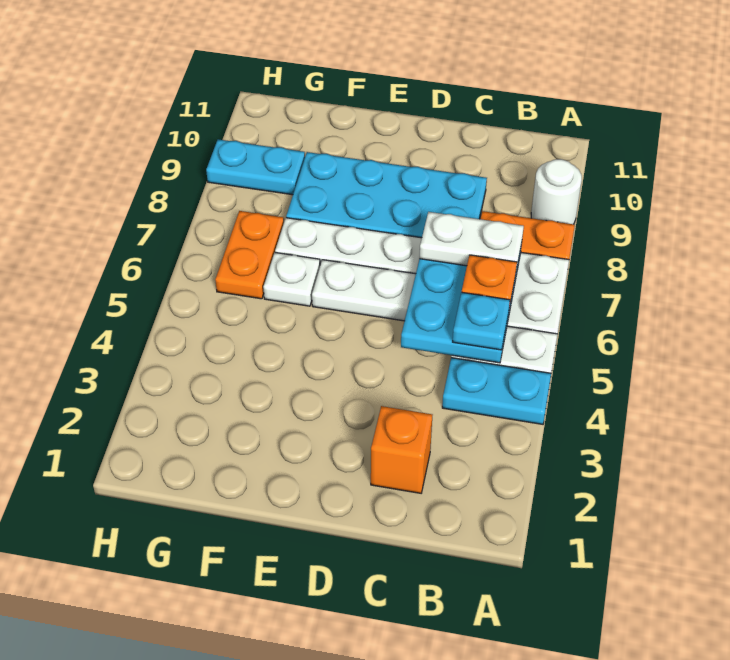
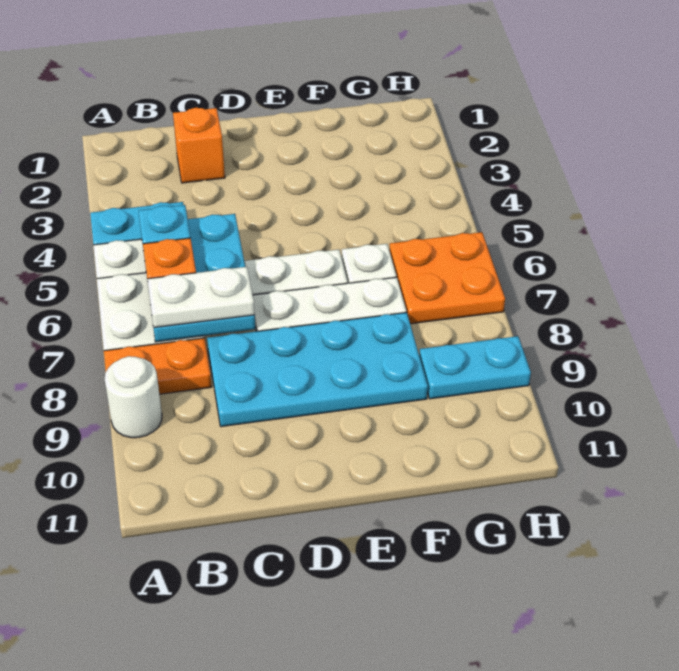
orange plate G6:G7 level 1 -> orange plate G6:H7 level 1

